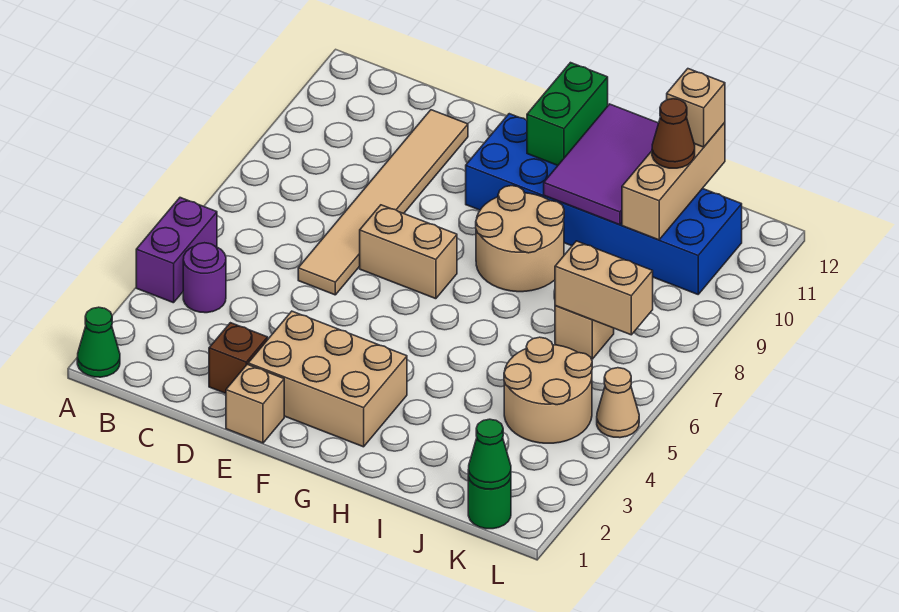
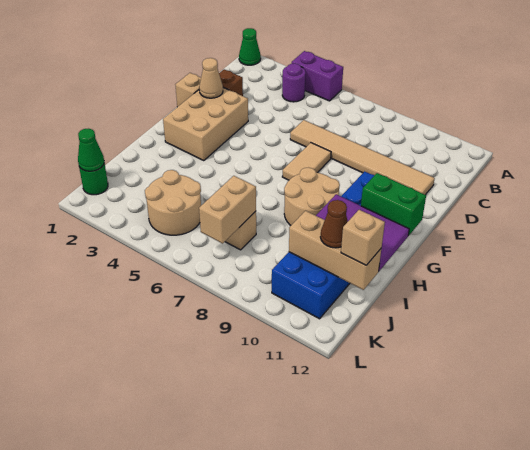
tan brick E7:F7 level 1 -> tan tile E7:F7 level 1
tan cone L5 level 1 -> tan cone E2 level 2

